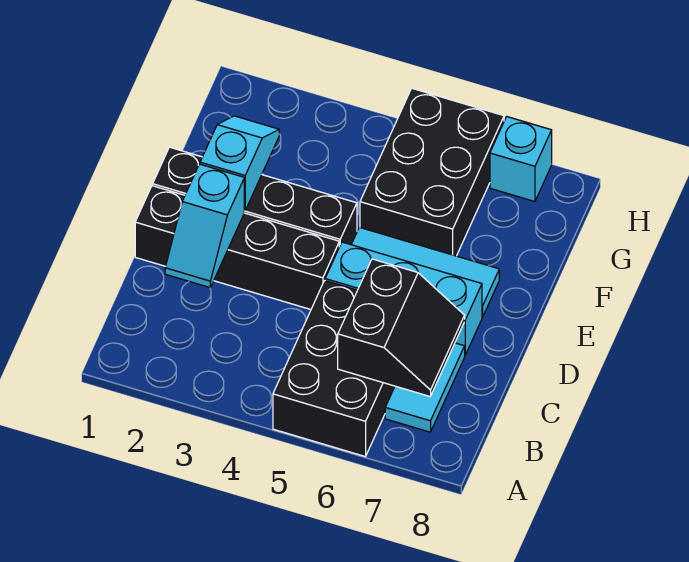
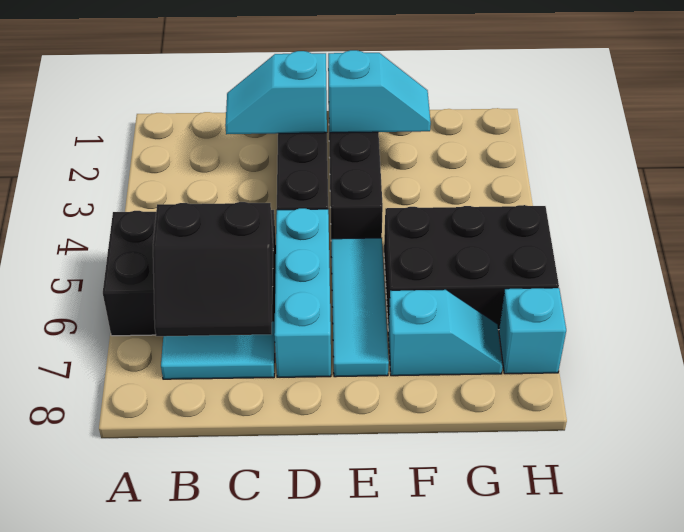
none -> cyan slope F7:G7 level 1 top F

